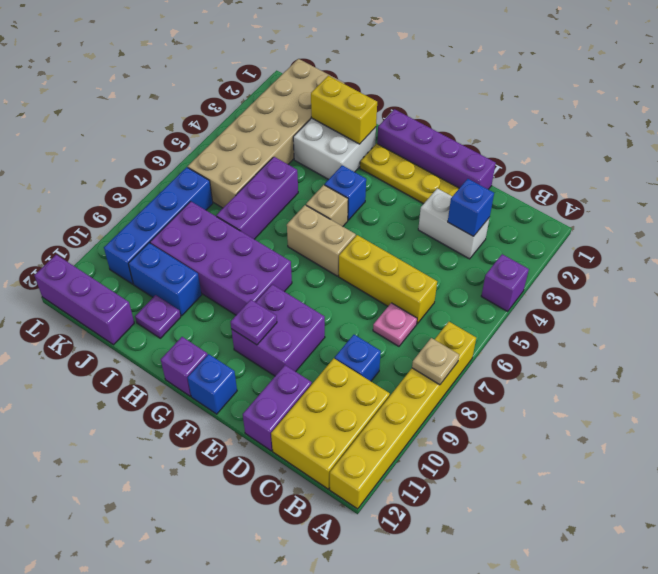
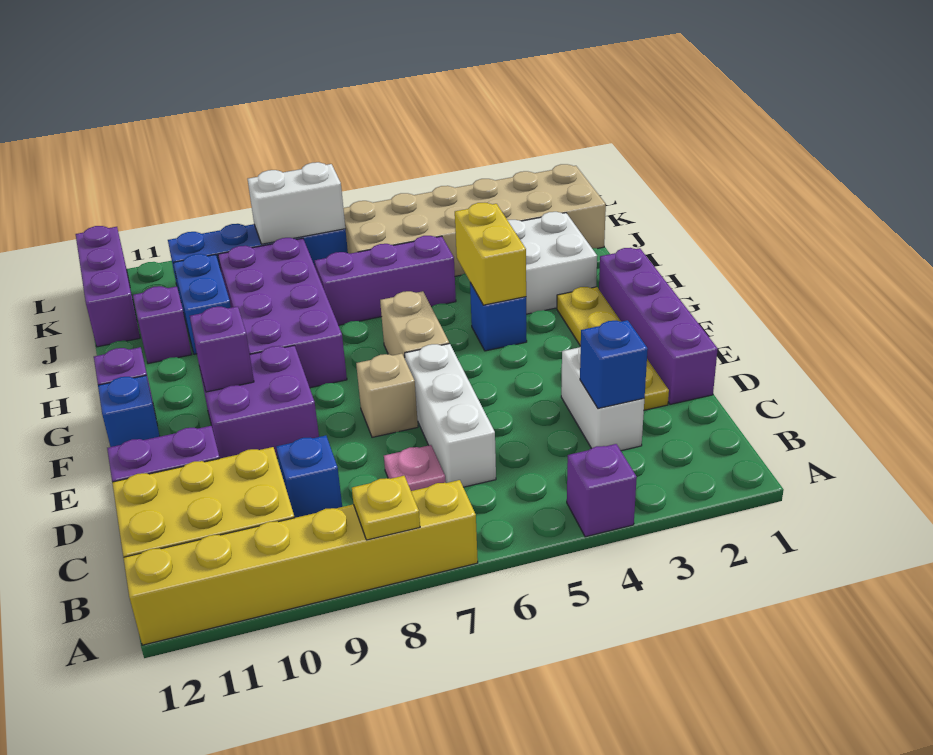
tan plate A8 level 2 -> yellow plate A8 level 2
yellow brick C6:E6 level 1 -> white brick C6:E6 level 1
purple plate F10 level 2 -> purple brick F10 level 2
tan brick G5 level 1 -> tan brick E7 level 1
yellow brick H2:I2 level 2 -> yellow brick G4:H4 level 2
purple plate I11 level 1 -> purple brick I11 level 1
none -> white brick K7:K8 level 2

